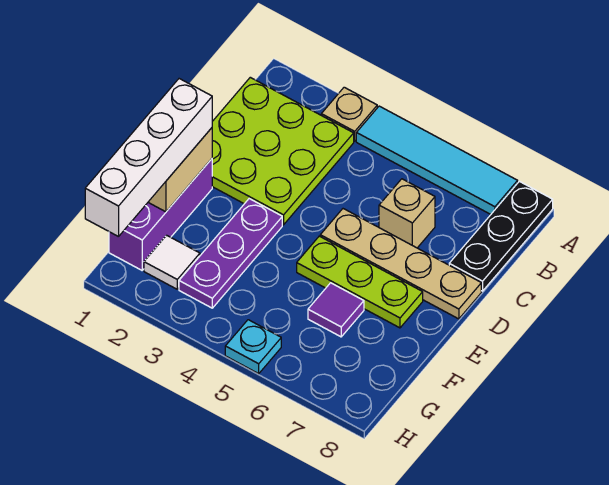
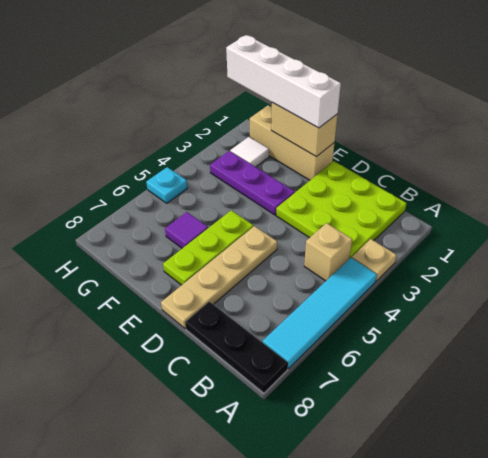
tan brick C6 level 1 -> tan brick B4 level 1
purple brick E1:G1 level 1 -> tan brick E1:G1 level 1

